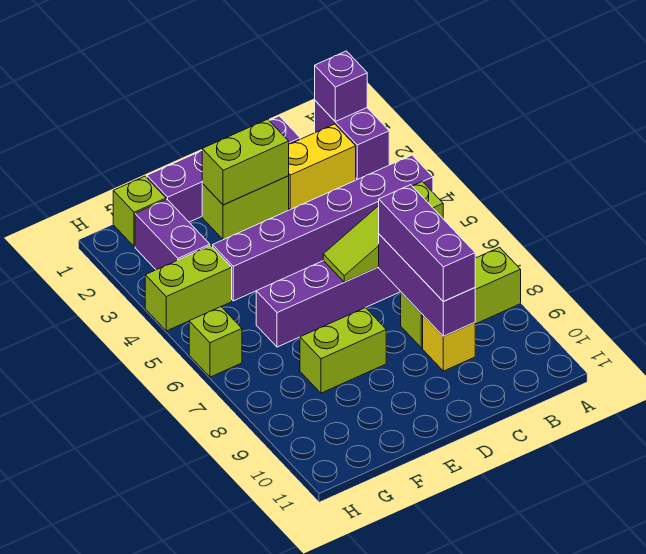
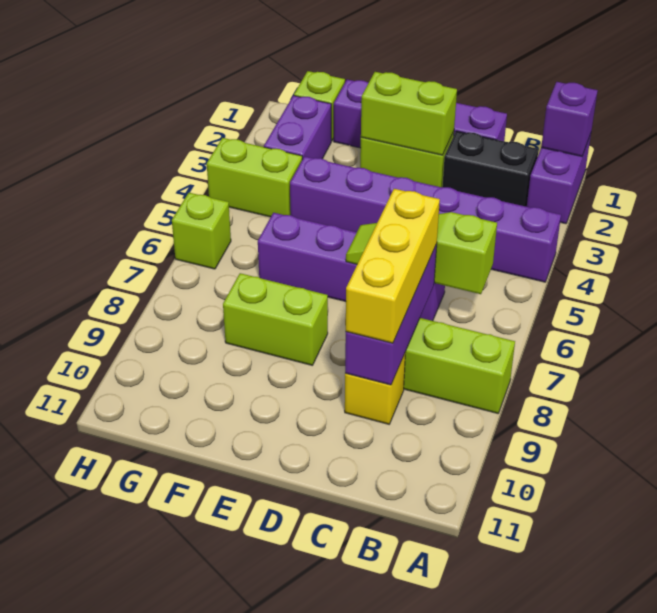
yellow brick B2:C2 level 1 -> black brick B2:C2 level 1
purple brick C7:C9 level 3 -> yellow brick C7:C9 level 3

